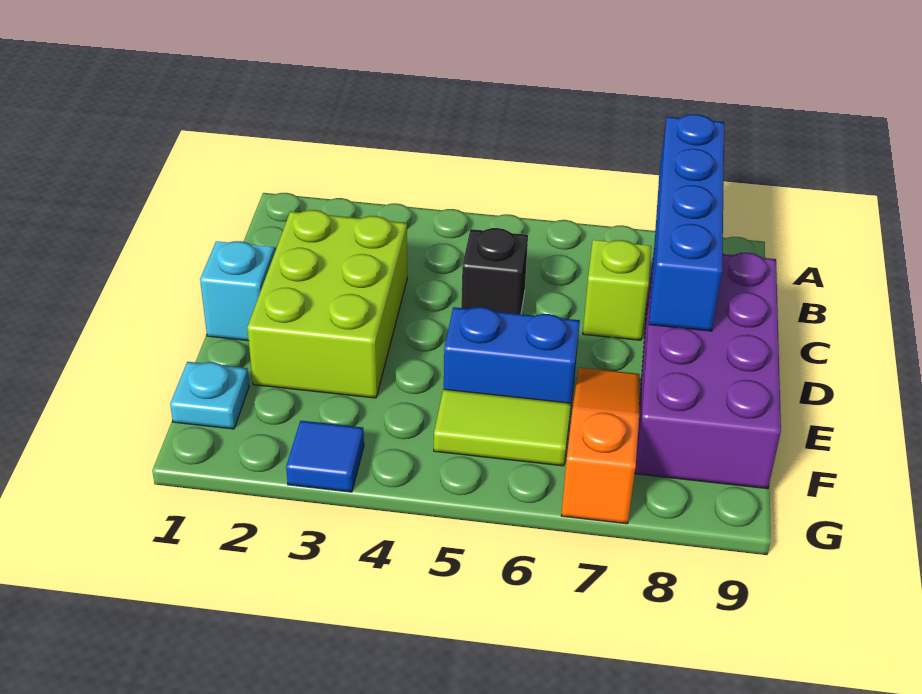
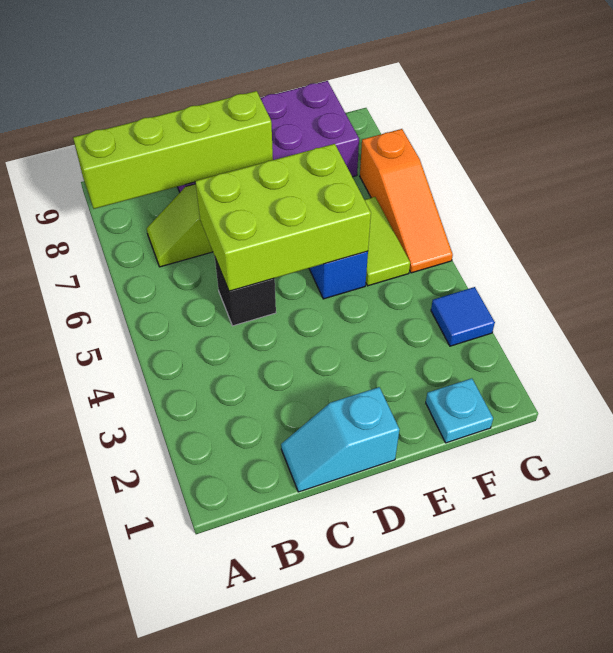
blue brick A8:D8 level 2 -> lime brick A8:D8 level 2
lime brick C2:E3 level 1 -> lime brick C5:E6 level 2
orange slope E7:G7 level 1 top G -> orange slope G5:G7 level 1 top 7

